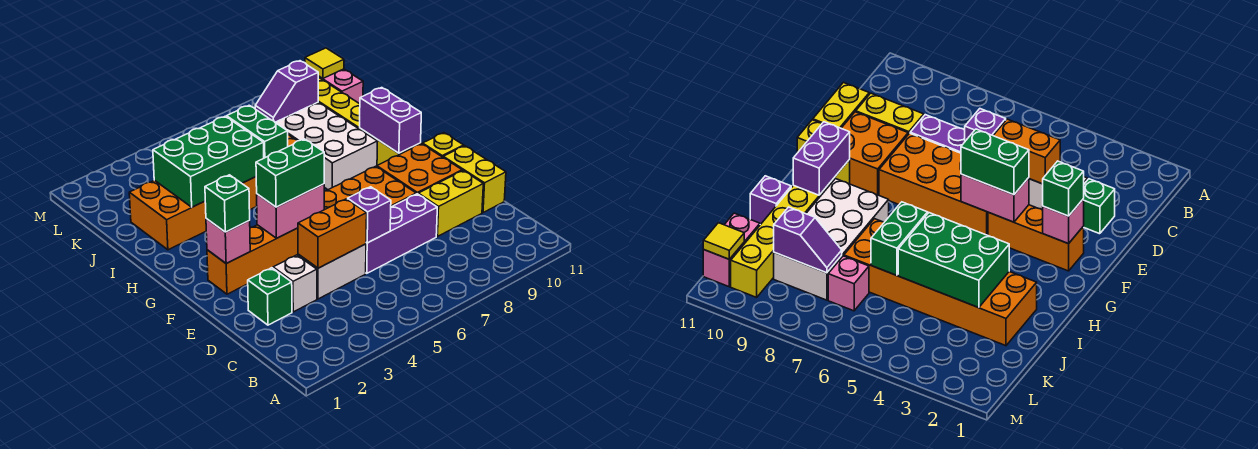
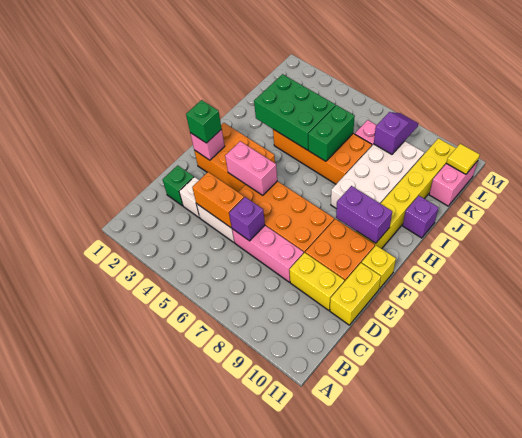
purple brick D6:D8 level 1 -> pink brick D6:D8 level 1
orange brick F2:F4 level 1 -> orange brick F2:G4 level 1
green brick F4:F5 level 3 -> none
purple brick G10:H10 level 2 -> purple brick G9:G10 level 2
orange brick I2:J7 level 1 -> orange brick I4:J7 level 1
purple slope K8:K9 level 2 top 9 -> purple slope K8:L8 level 2 top K

